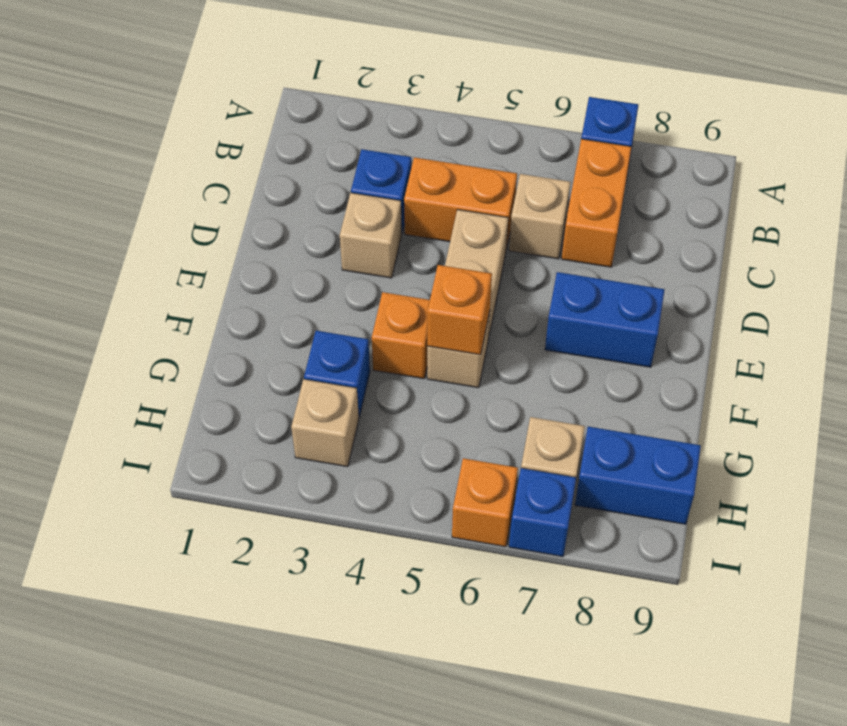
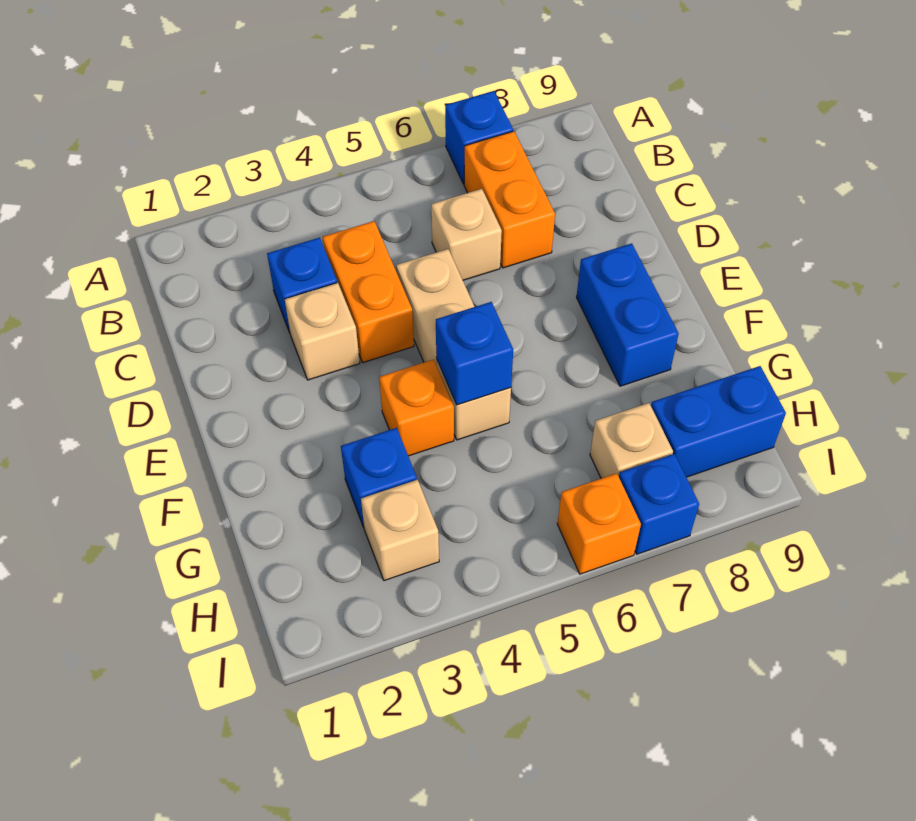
orange brick C4:C5 level 1 -> orange brick C4:D4 level 1
blue brick E7:E8 level 1 -> blue brick E8:F8 level 1
orange brick F5 level 2 -> blue brick F5 level 2

